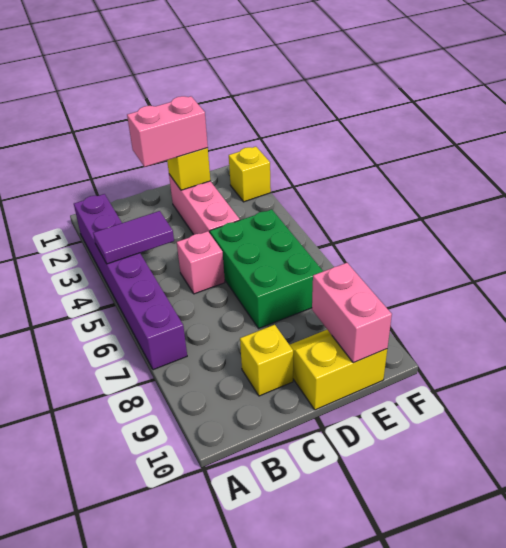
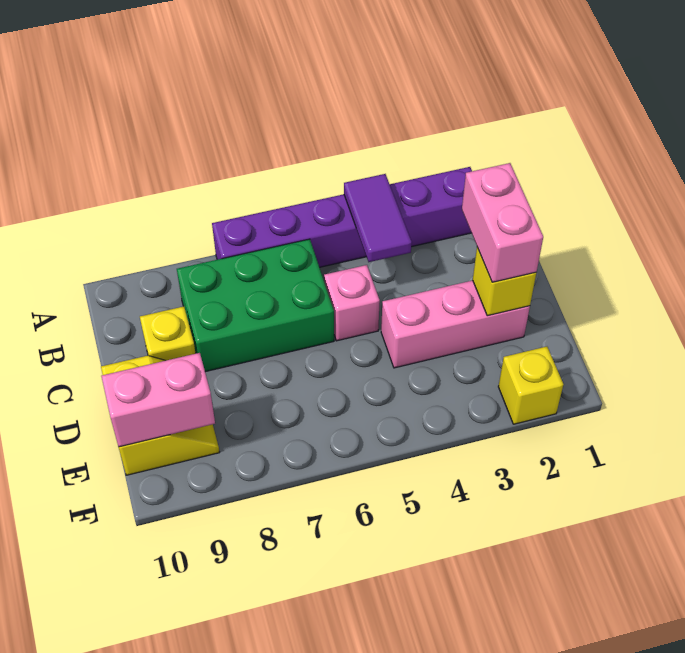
green brick D5:E7 level 1 -> green brick B6:C8 level 1

